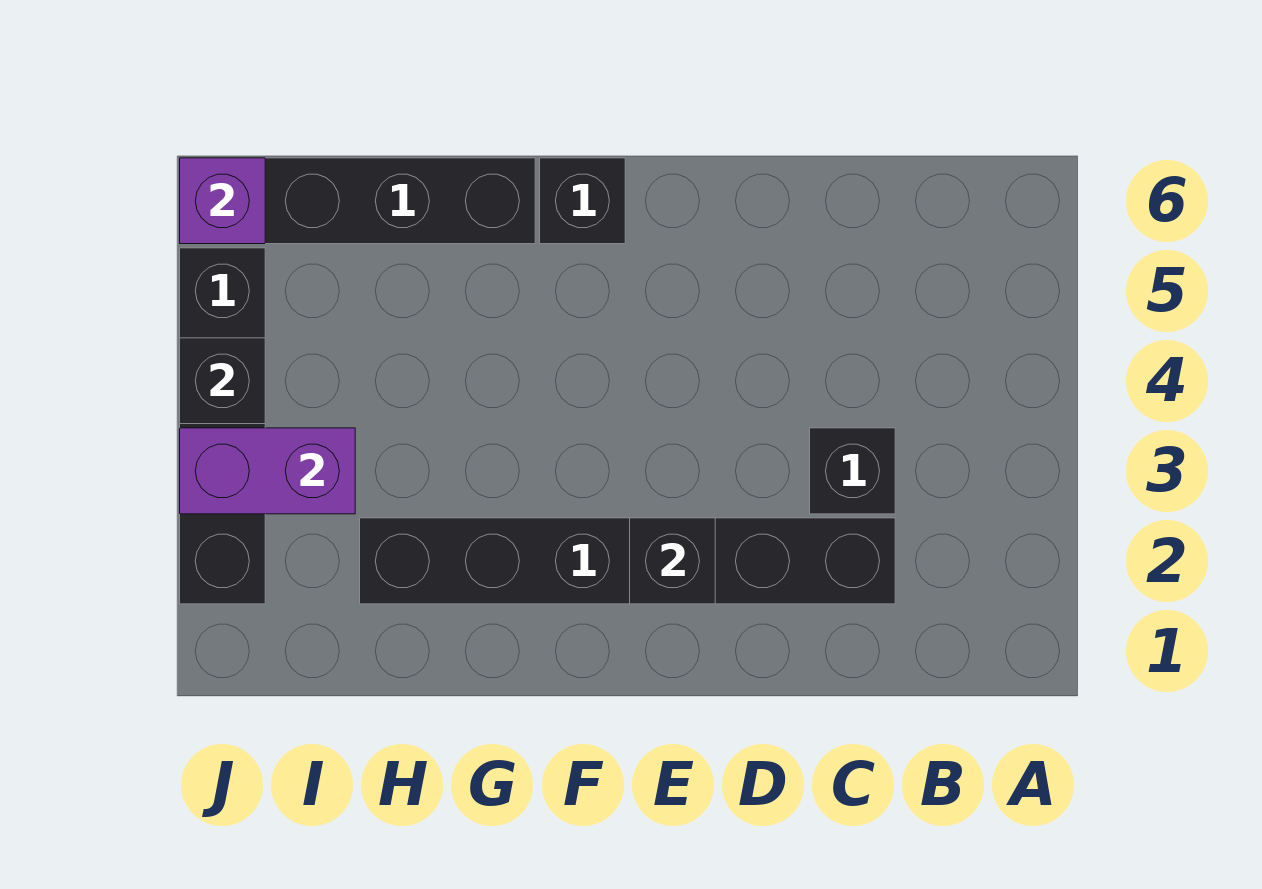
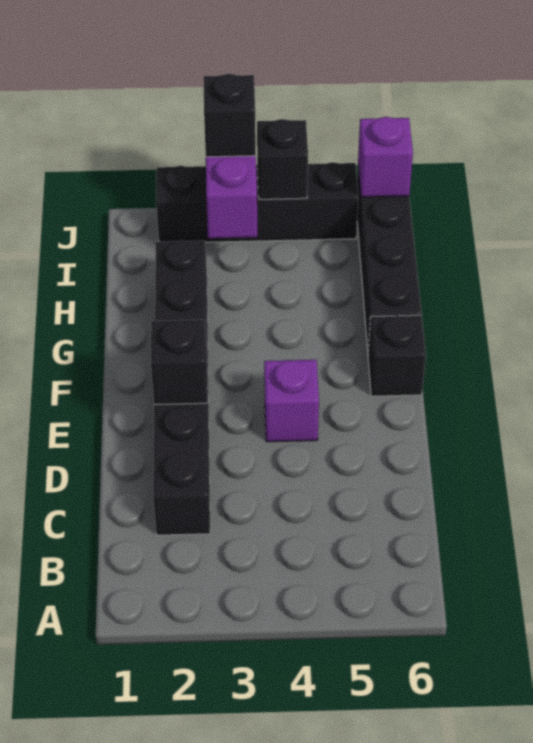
black brick C3 level 1 -> black brick J3 level 3
none -> purple brick E4 level 1

